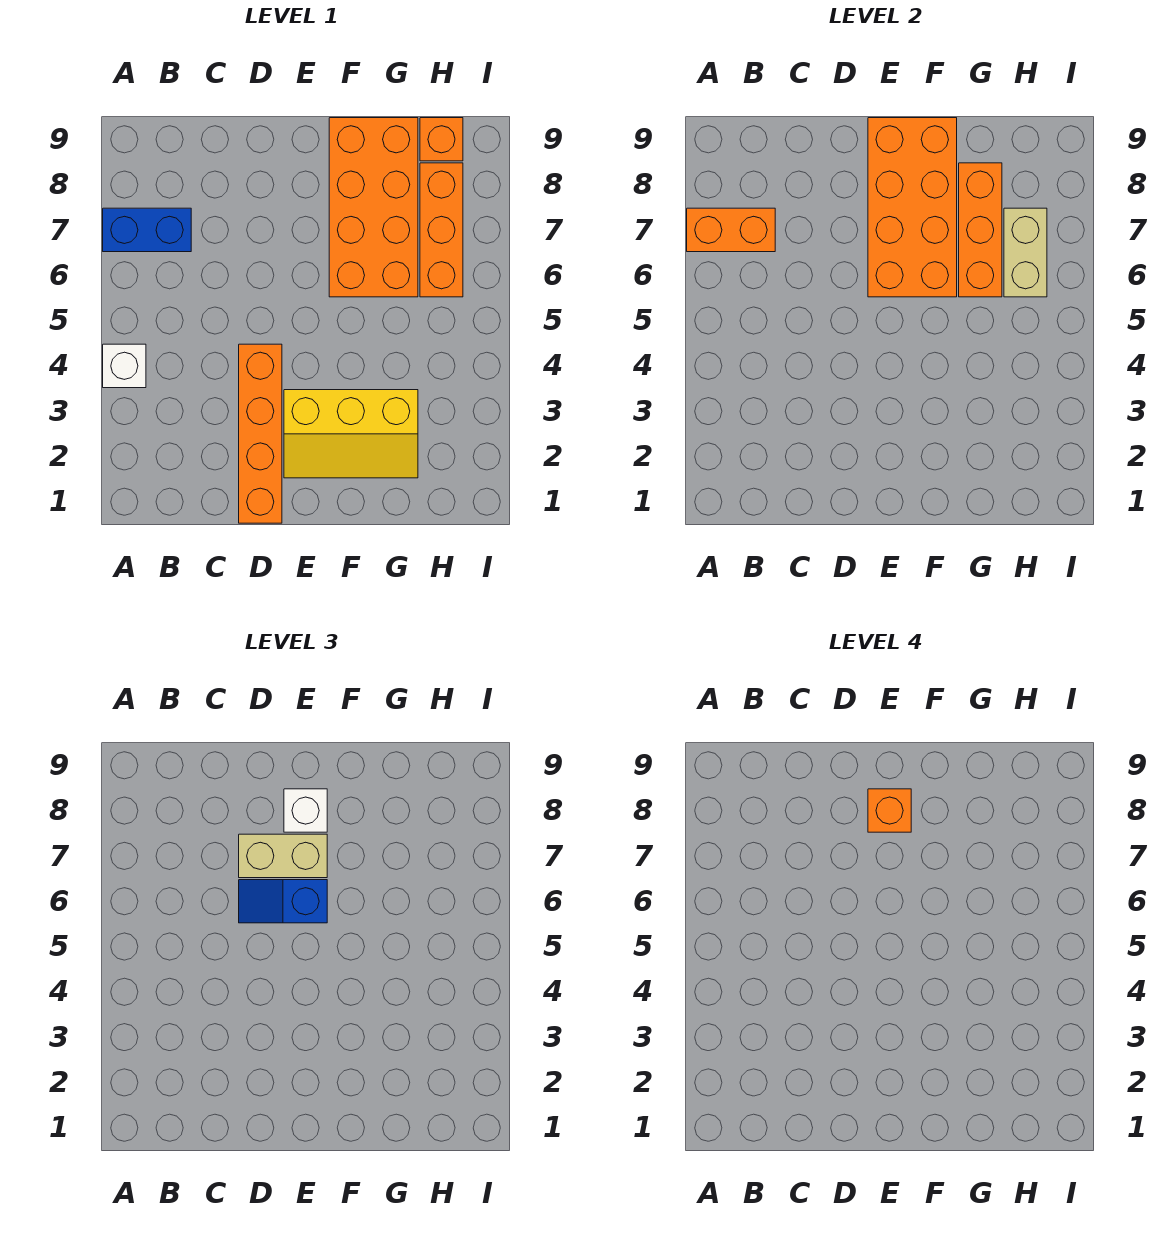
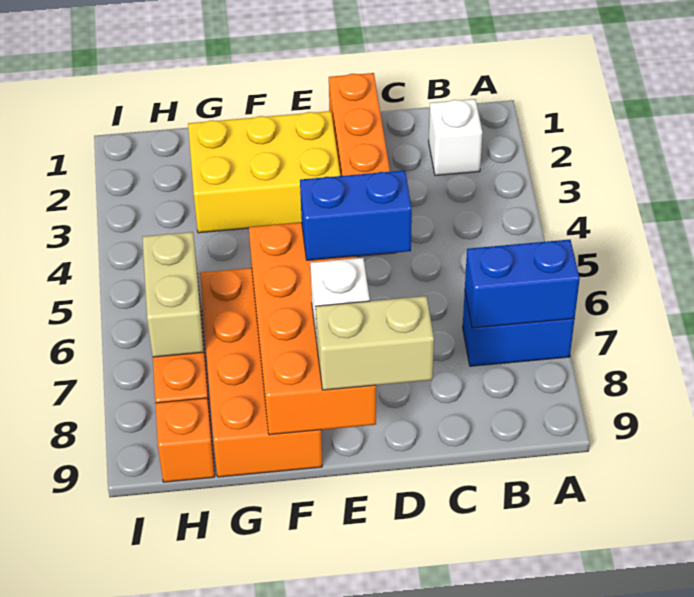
white brick A4 level 1 -> white brick B2 level 1
orange brick A7:B7 level 2 -> blue brick A7:B7 level 2
blue slope D6:E6 level 3 top E -> blue brick D6:E6 level 3
tan brick D7:E7 level 3 -> tan brick D9:E9 level 3
yellow slope E2:G3 level 1 top 3 -> yellow brick E2:G3 level 1
orange brick E8 level 4 -> none
orange brick G6:G8 level 2 -> none

